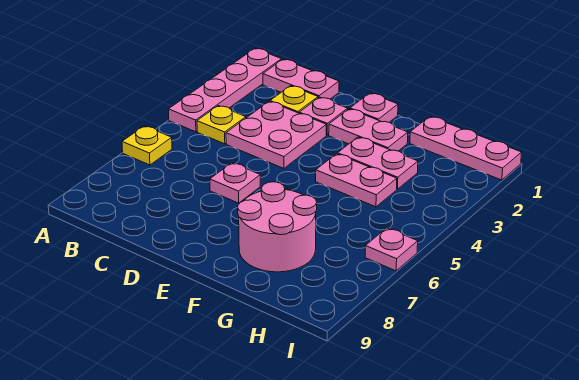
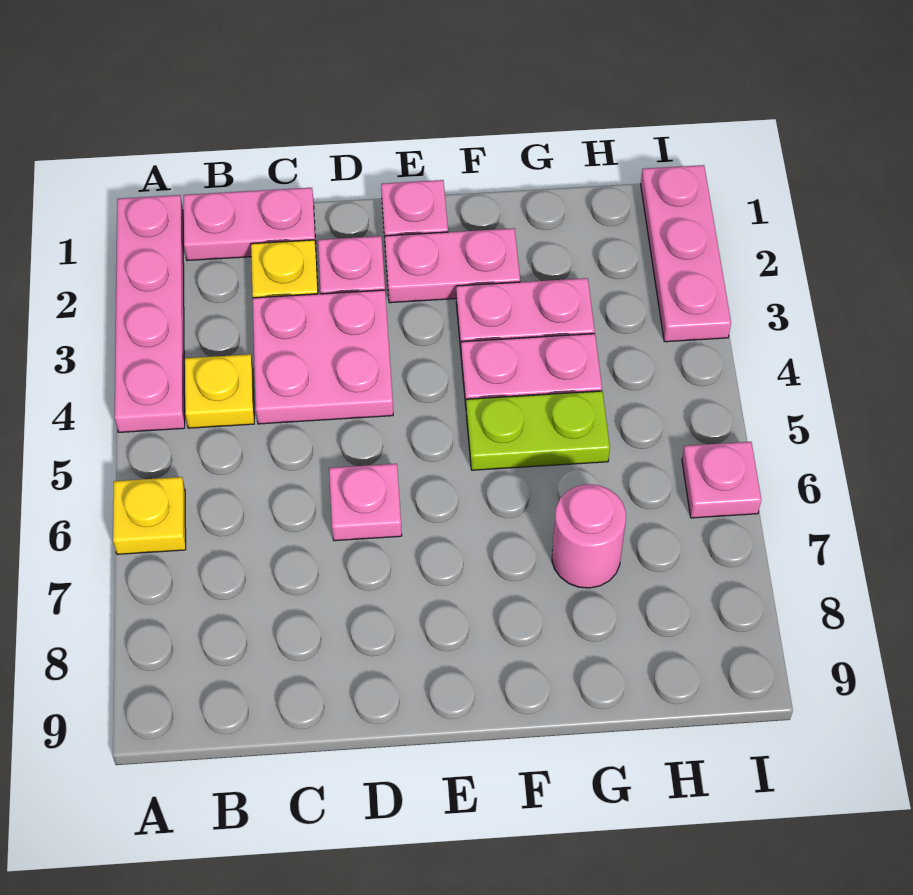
none -> lime plate F5:G5 level 1
pink round brick F7:G8 level 1 -> pink round brick G7 level 1
pink plate G1:I1 level 1 -> pink plate I1:I3 level 1

